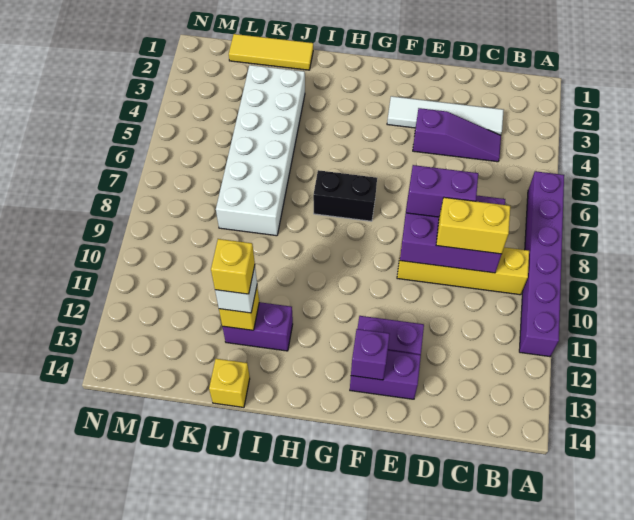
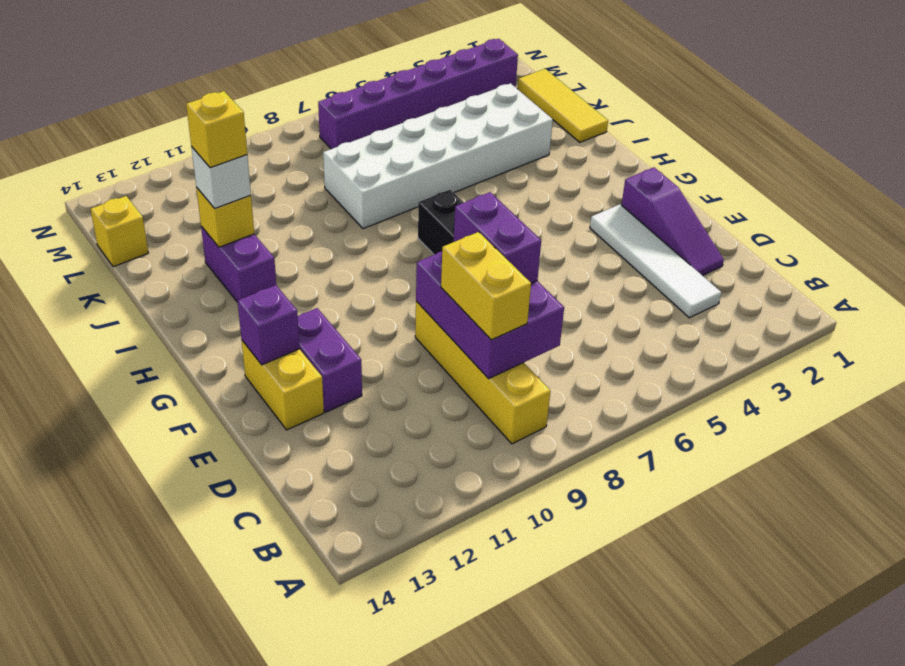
purple brick A6:A11 level 1 -> purple brick M2:M7 level 1
purple slope C4:E4 level 1 top E -> purple slope D2:F2 level 1 top F
purple brick E13:F13 level 1 -> yellow brick E13:F13 level 1
yellow brick J14 level 1 -> yellow brick L14 level 1

